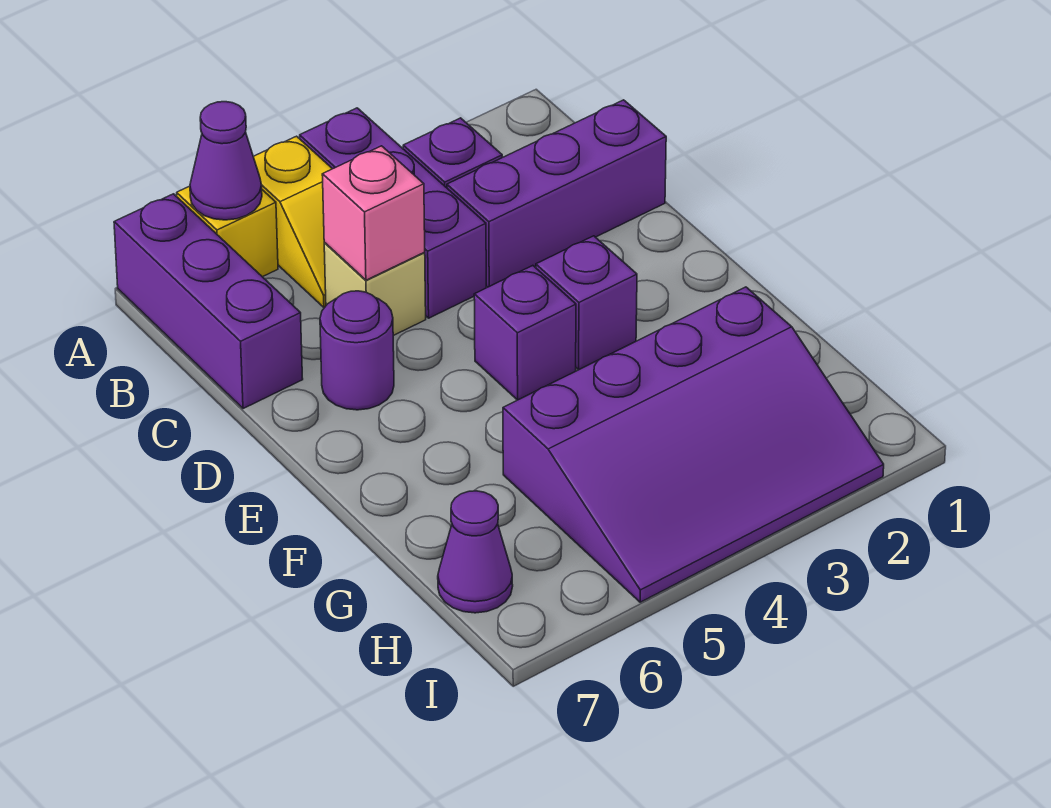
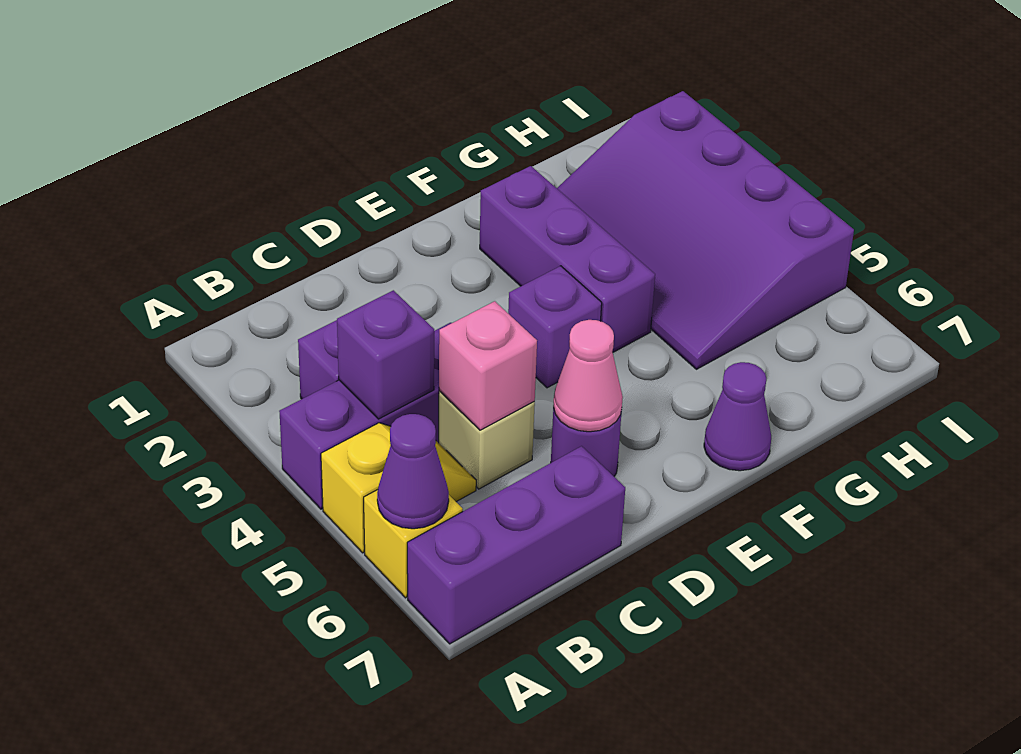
purple brick C1:C3 level 1 -> purple brick F2:F4 level 1
none -> pink cone D6 level 2
purple brick E3 level 1 -> purple brick B4 level 2
purple slope G2:I5 level 1 top G -> purple slope G2:I5 level 1 top I
purple cone H7 level 1 -> purple cone F7 level 1

